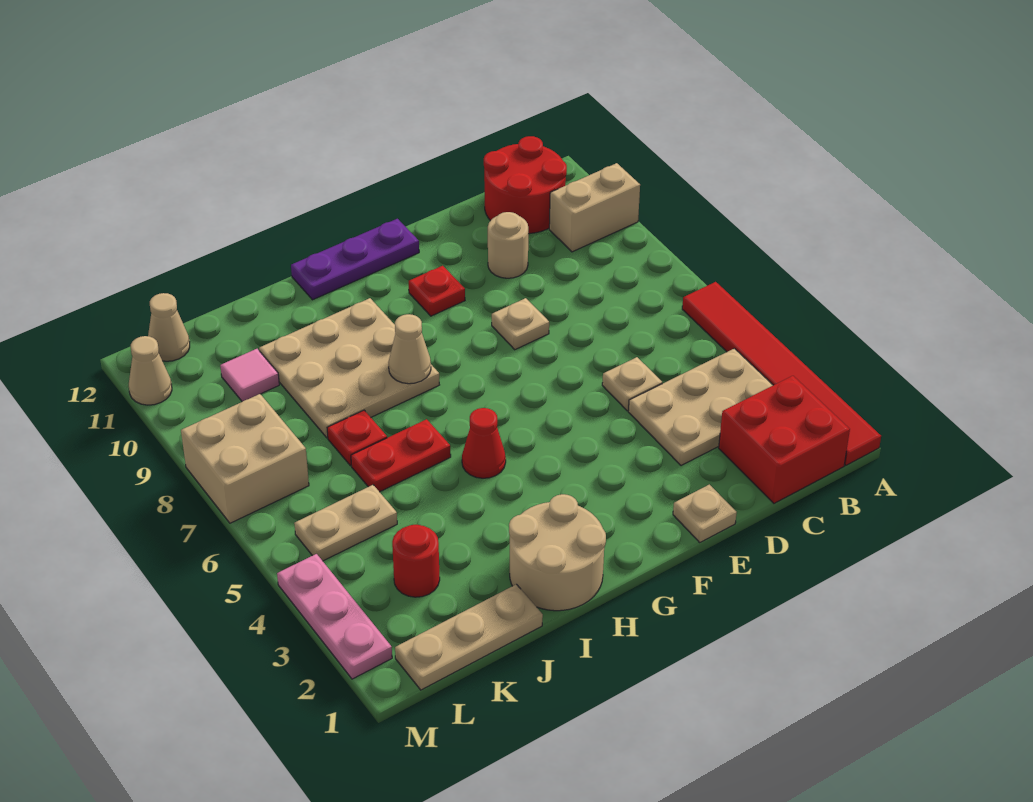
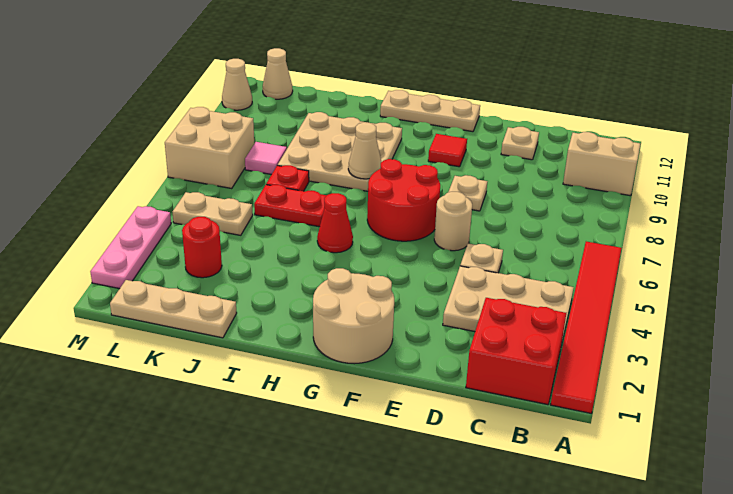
red round brick B11:C12 level 1 -> red round brick F6:G7 level 1
tan round brick D10 level 1 -> tan round brick E6 level 1
tan plate E1 level 1 -> tan plate D11 level 1
red plate F10 level 1 -> red tile F10 level 1
purple plate F12:H12 level 1 -> tan plate F12:H12 level 1
tan round brick H1:I2 level 1 -> tan round brick F1:G2 level 1
pink tile K10 level 1 -> pink tile K8 level 1

